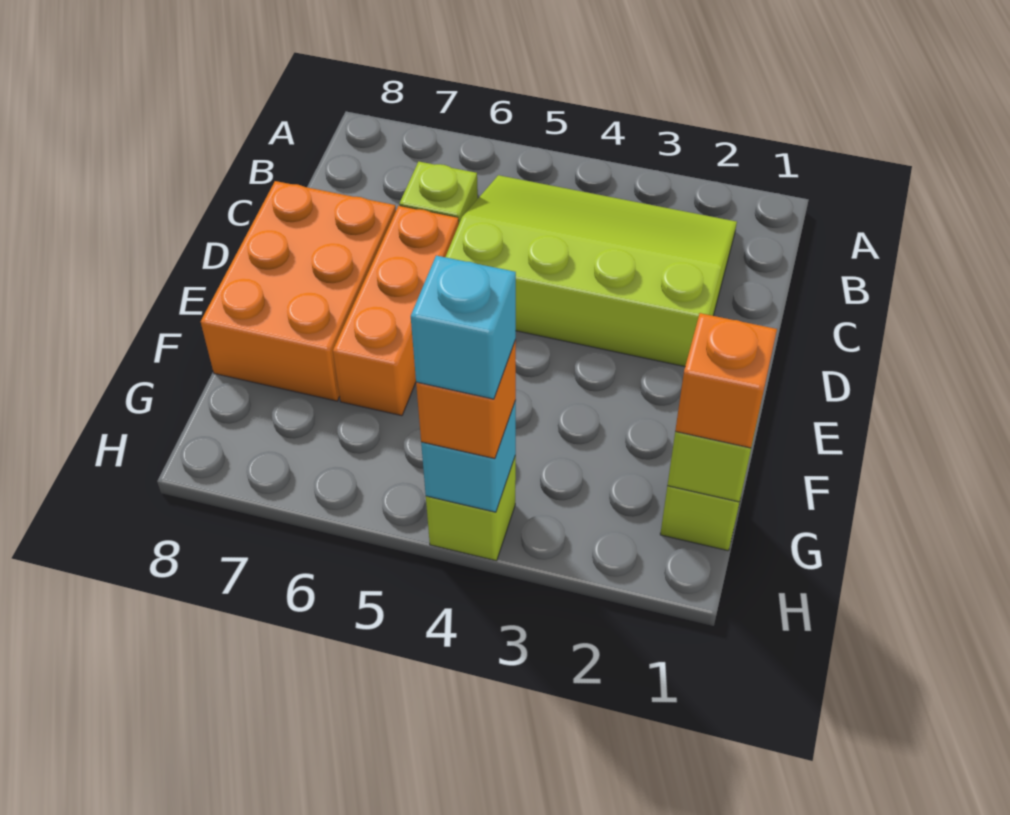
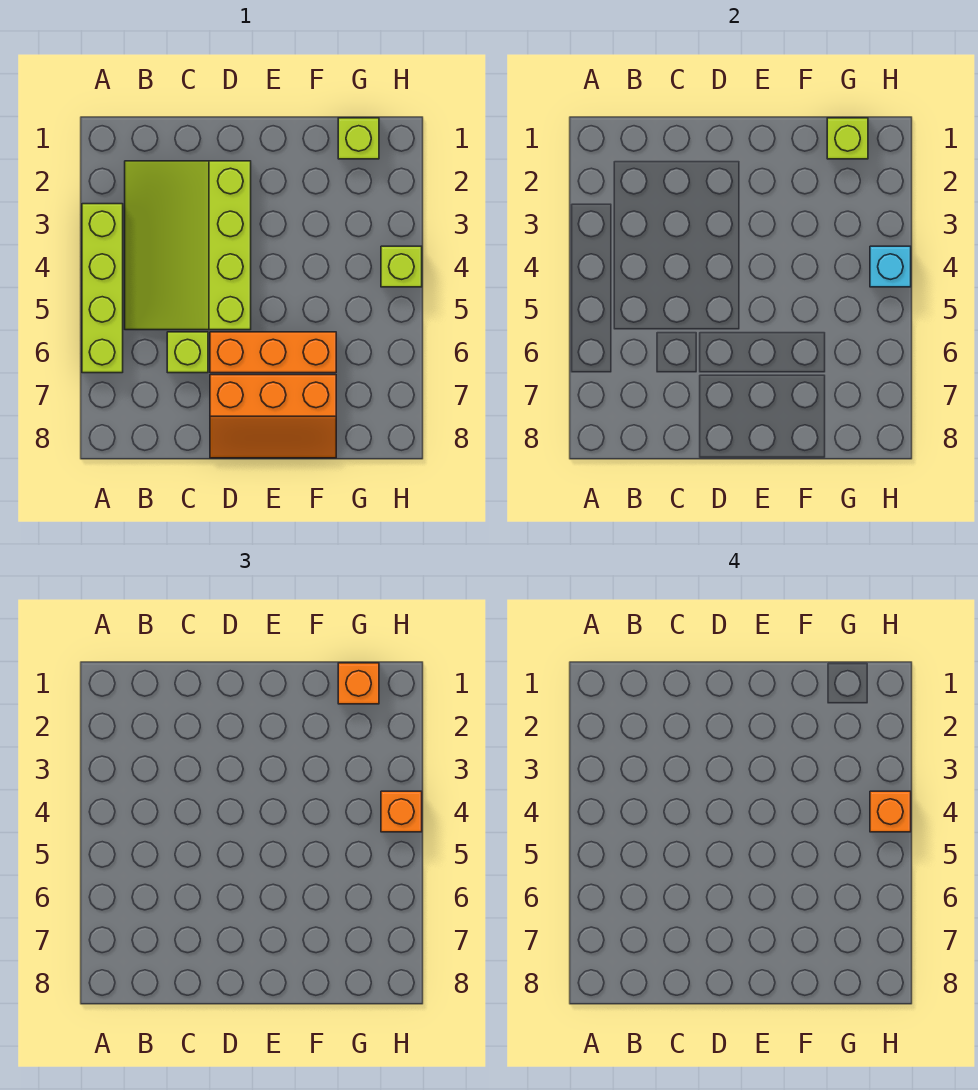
none -> lime brick A3:A6 level 1
orange brick D7:F8 level 1 -> orange slope D7:F8 level 1 top 7
cyan brick H4 level 4 -> orange brick H4 level 4

